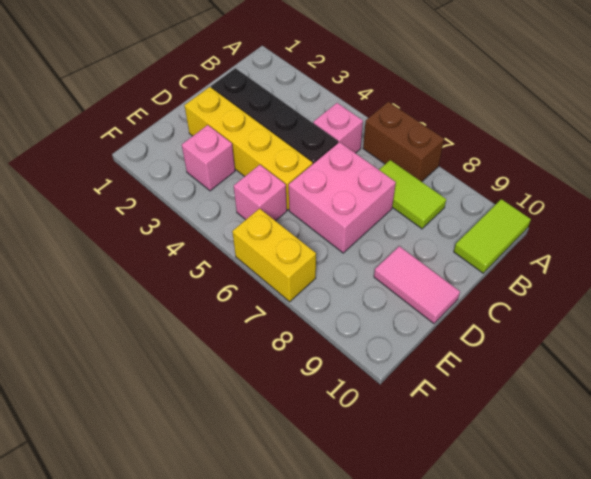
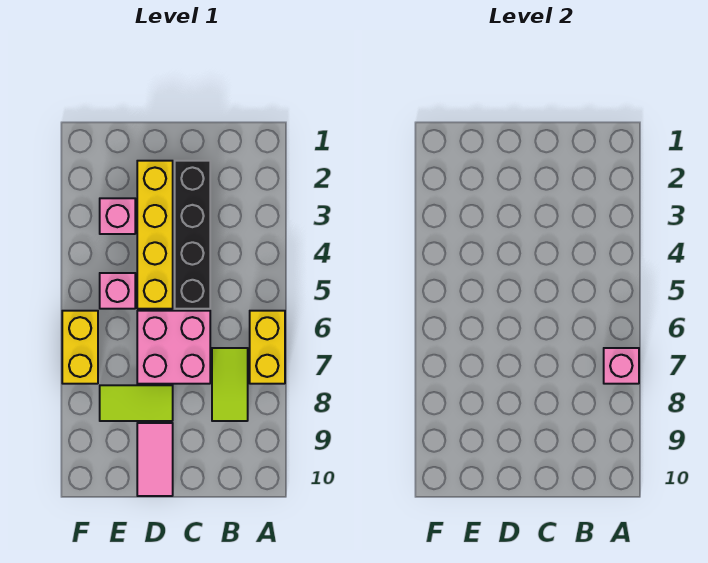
brown brick A6:A7 level 1 -> yellow brick A6:A7 level 1
lime tile A10:B10 level 1 -> lime tile D8:E8 level 1
pink brick B5 level 1 -> pink brick A7 level 2

